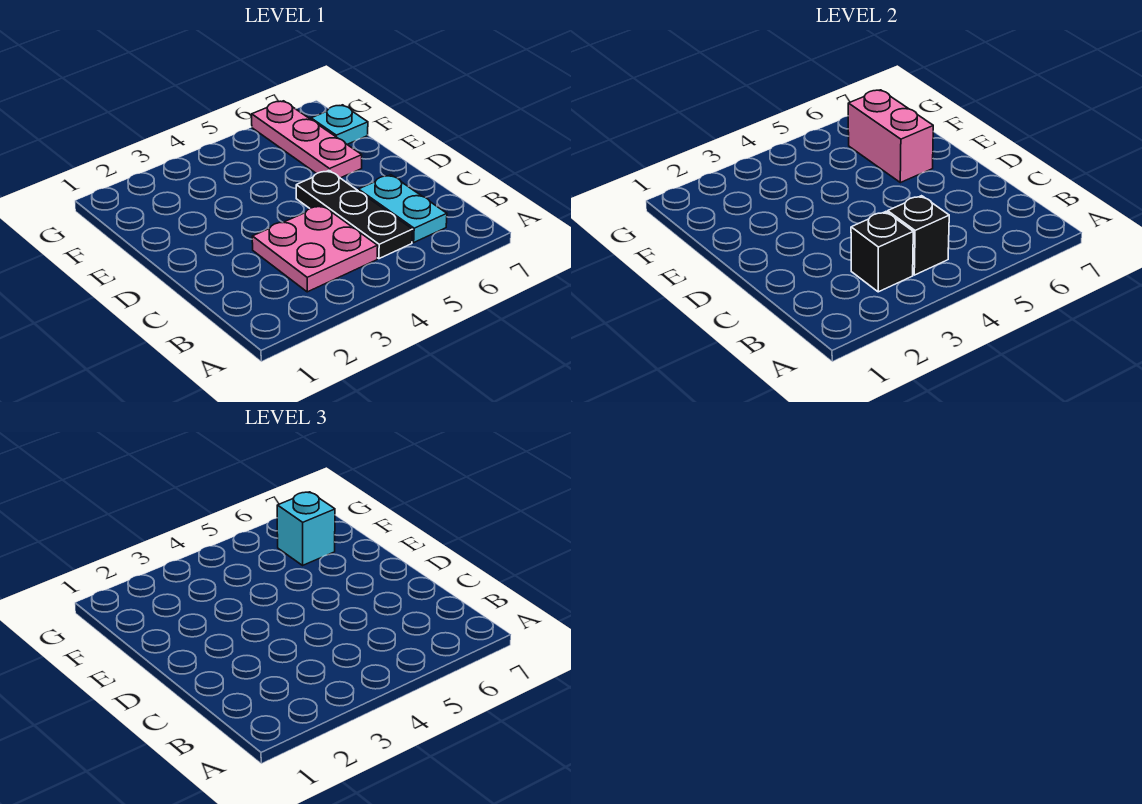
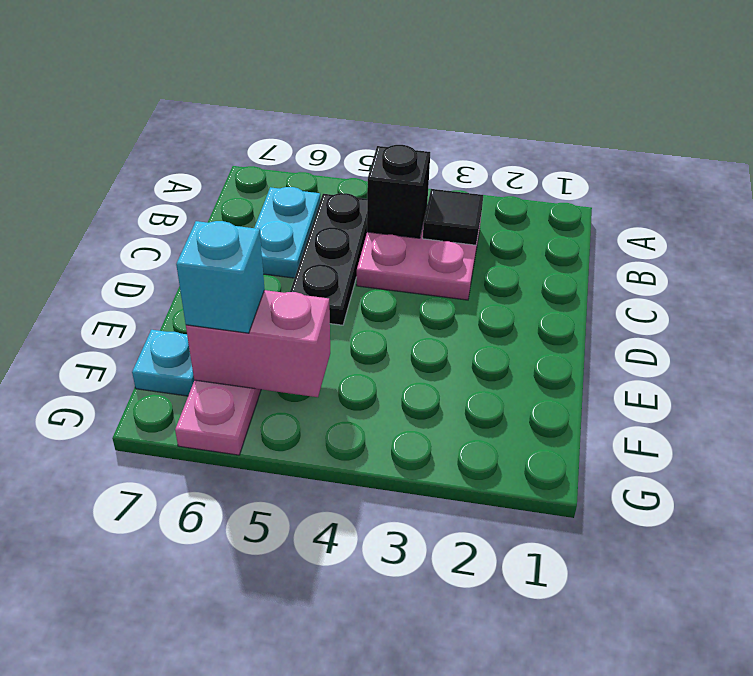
black brick B3 level 2 -> black tile B3 level 2
pink brick E6:F6 level 2 -> pink brick F5:F6 level 2

